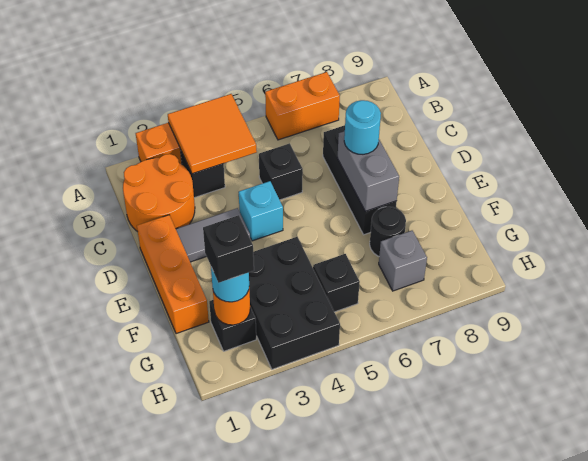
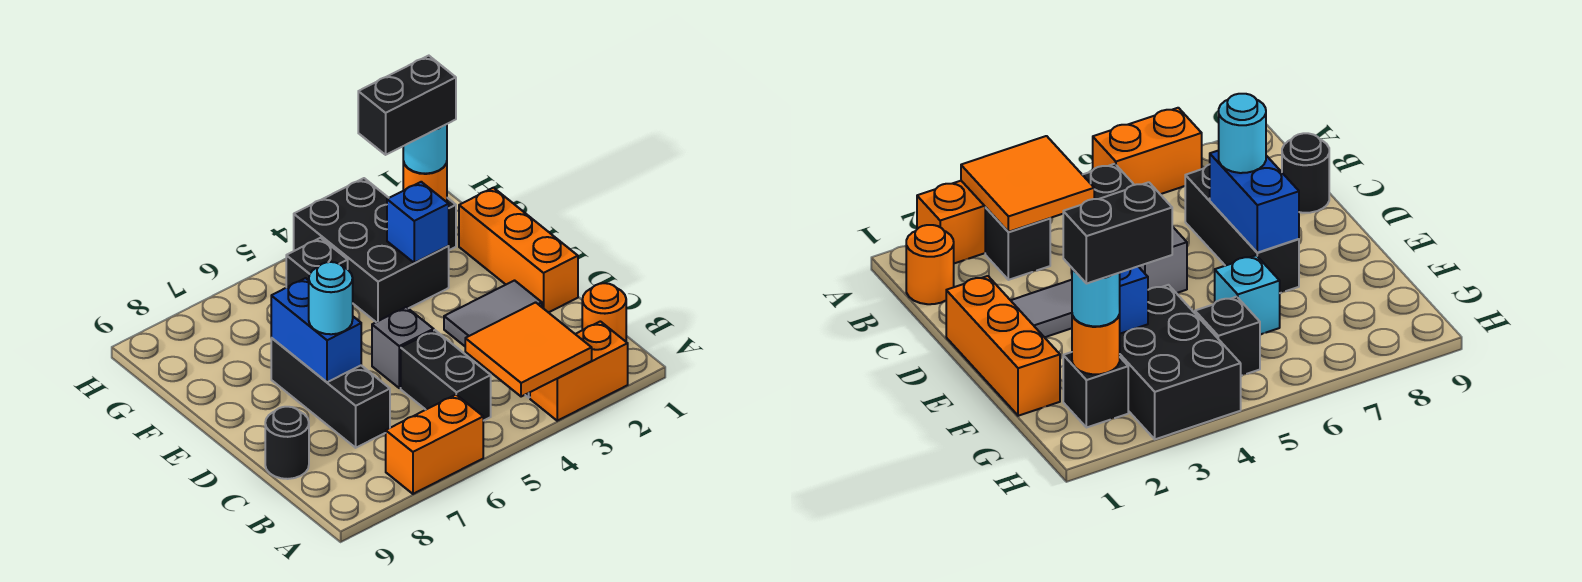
orange round brick B1:C2 level 1 -> orange round brick B1 level 1
black brick C5 level 1 -> black brick B5:C5 level 1
cyan brick D4 level 1 -> cyan brick F6 level 1
grey brick D7:E7 level 2 -> blue brick D7:E7 level 2
none -> blue brick F3 level 2
black round brick F7 level 1 -> black round brick C9 level 1
black brick G2 level 4 -> black brick G2:G3 level 4
grey brick G7 level 1 -> grey brick D5 level 1

